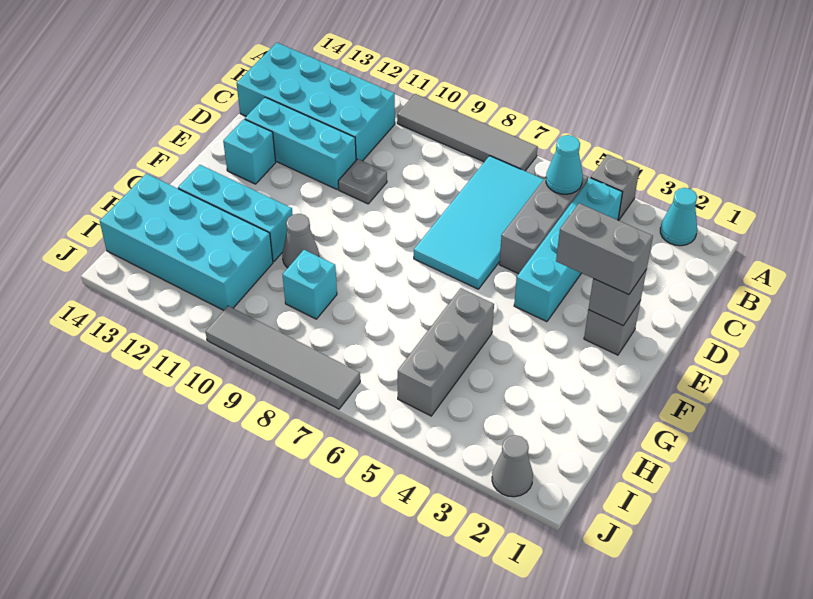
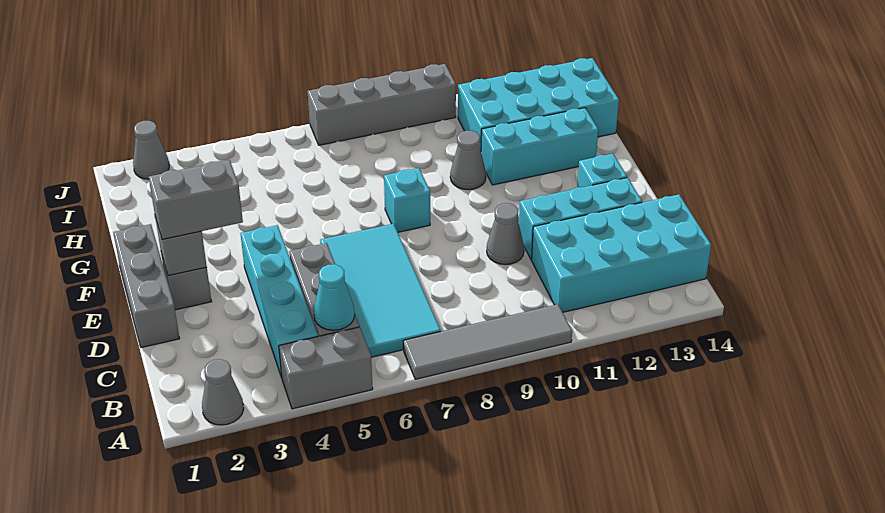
cyan cone A2 level 1 -> grey cone A2 level 1
grey brick A4 level 1 -> grey brick A4:A5 level 1
grey plate D10 level 1 -> grey cone D10 level 1
grey brick G5:I5 level 1 -> grey brick D1:F1 level 1
cyan brick H9 level 1 -> cyan brick F8 level 1
grey tile J7:J10 level 1 -> grey brick J7:J10 level 1

